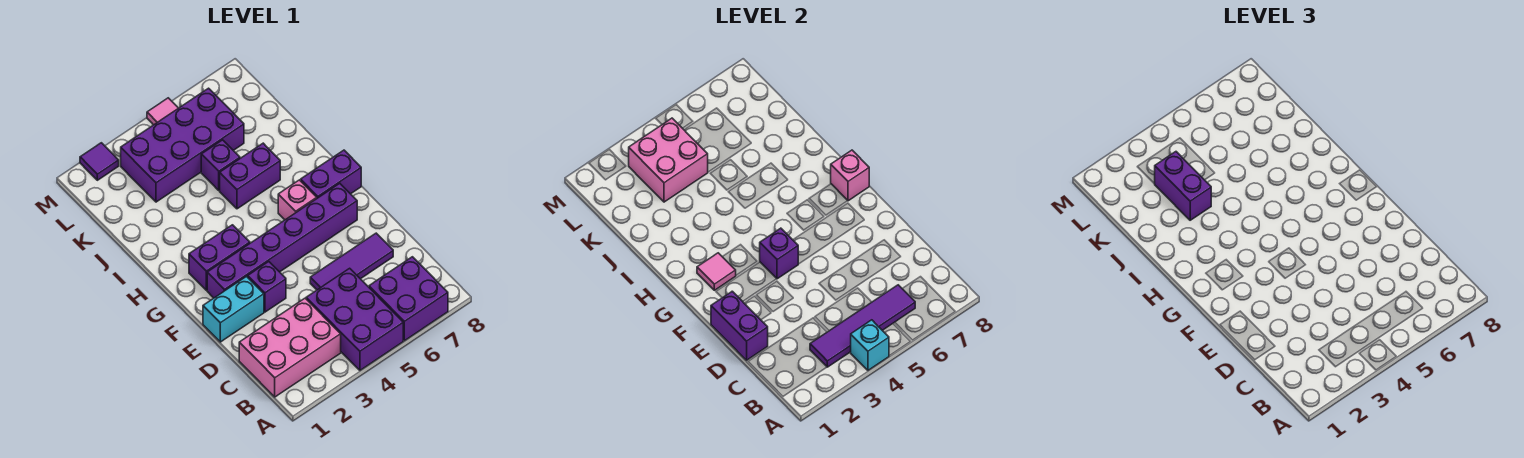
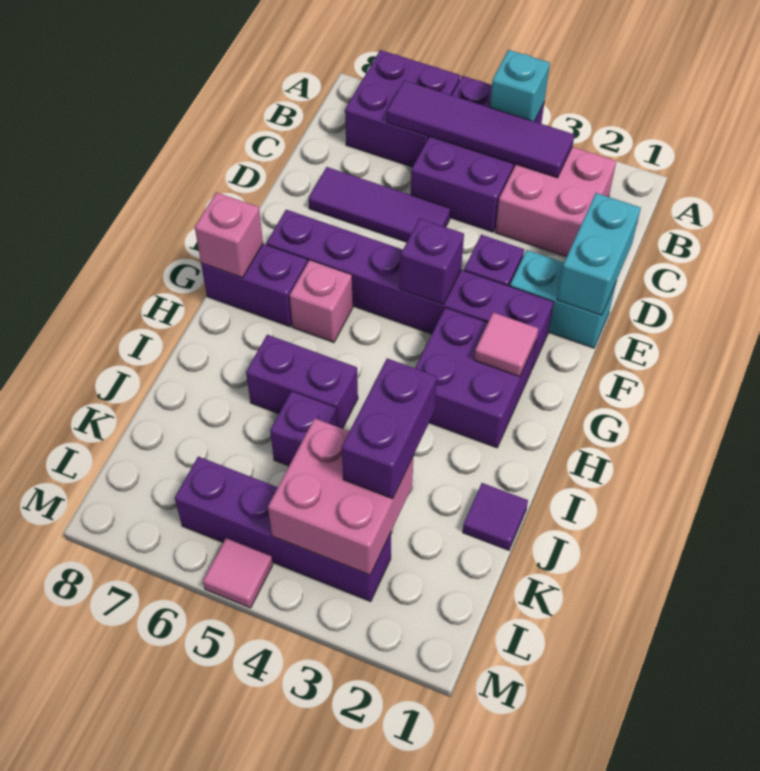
pink brick B1:C3 level 1 -> pink brick B2:C3 level 1
purple brick D1:E1 level 2 -> cyan brick D1:E1 level 2
purple brick G2:G3 level 1 -> purple brick G2:H3 level 1
purple brick K3:L6 level 1 -> purple brick L3:L6 level 1
purple tile M2 level 1 -> purple tile J1 level 1

